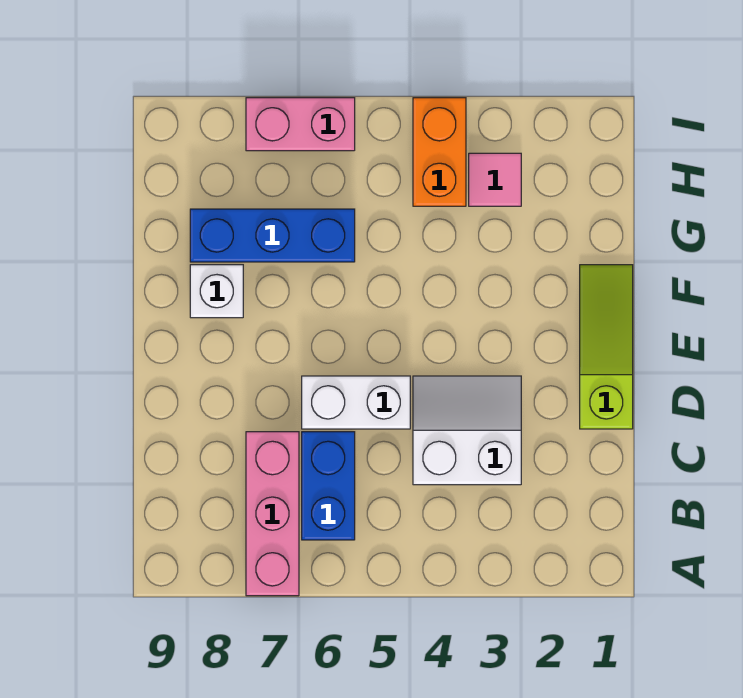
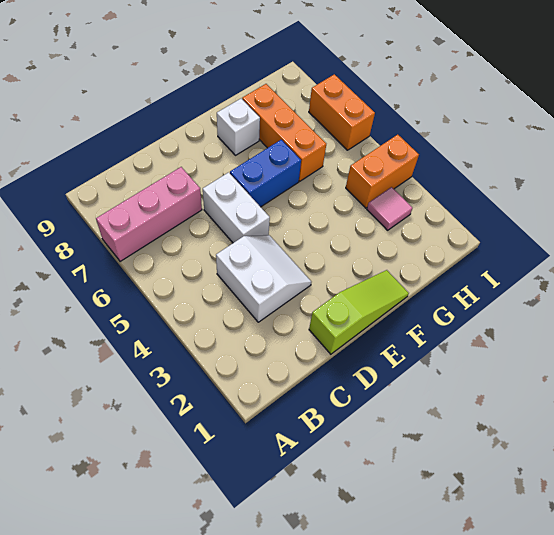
blue brick B6:C6 level 1 -> blue brick E6:F6 level 1
blue brick G6:G8 level 1 -> orange brick G6:G8 level 1
pink brick I6:I7 level 1 -> orange brick I6:I7 level 1

